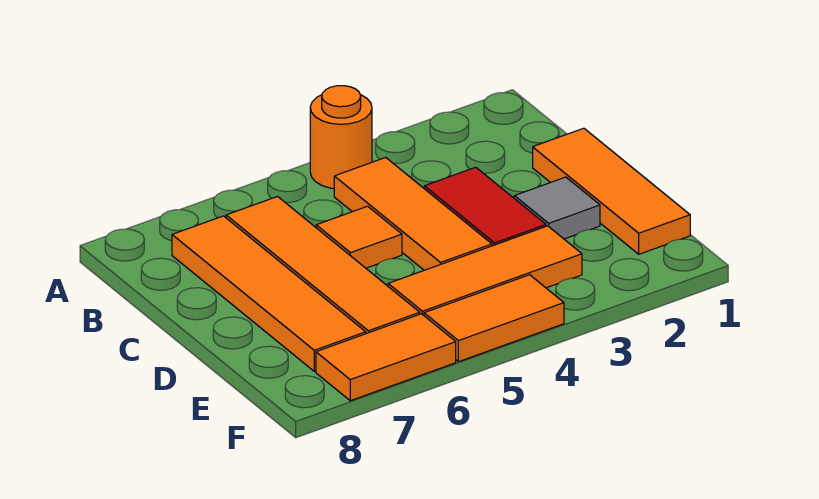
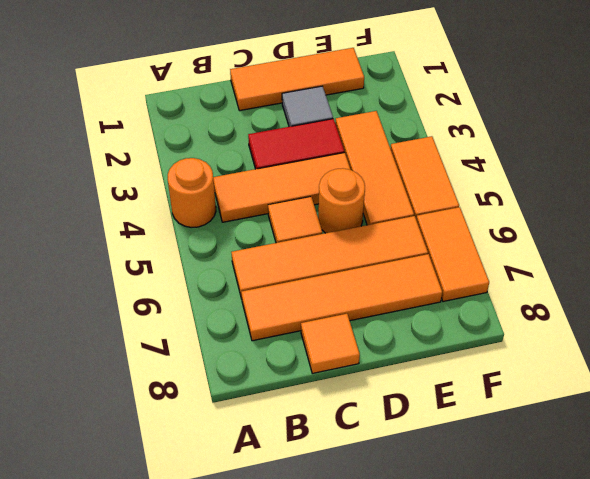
none -> orange tile C8 level 1
none -> orange round brick D5 level 1

